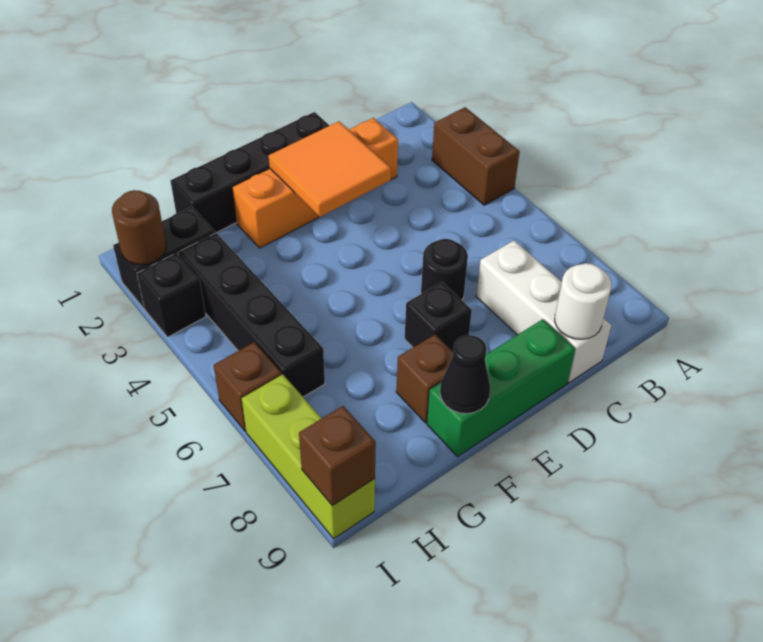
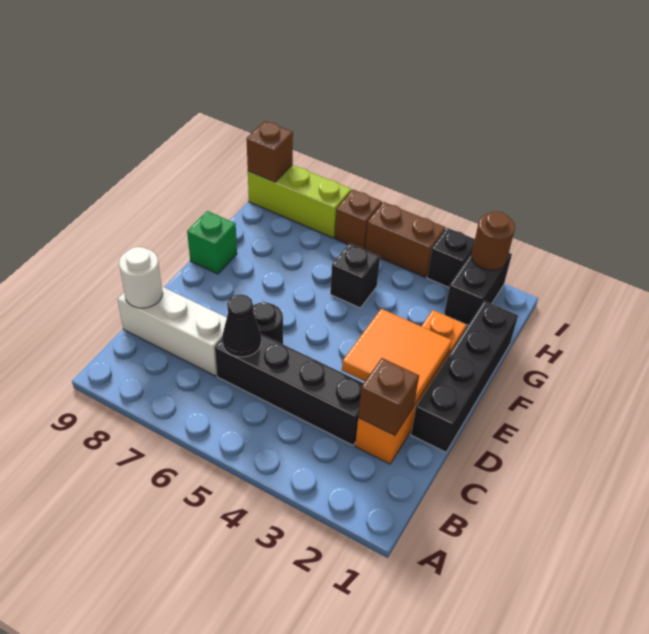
brown brick A3:A4 level 1 -> brown brick I4:I5 level 1
green brick D9:F9 level 1 -> green brick F9 level 1
black brick E7 level 1 -> black brick G5 level 1
brown brick F8 level 1 -> brown brick C2 level 2
black cone F9 level 2 -> black cone C6 level 2
black brick H3:H6 level 1 -> black brick C3:C6 level 1

